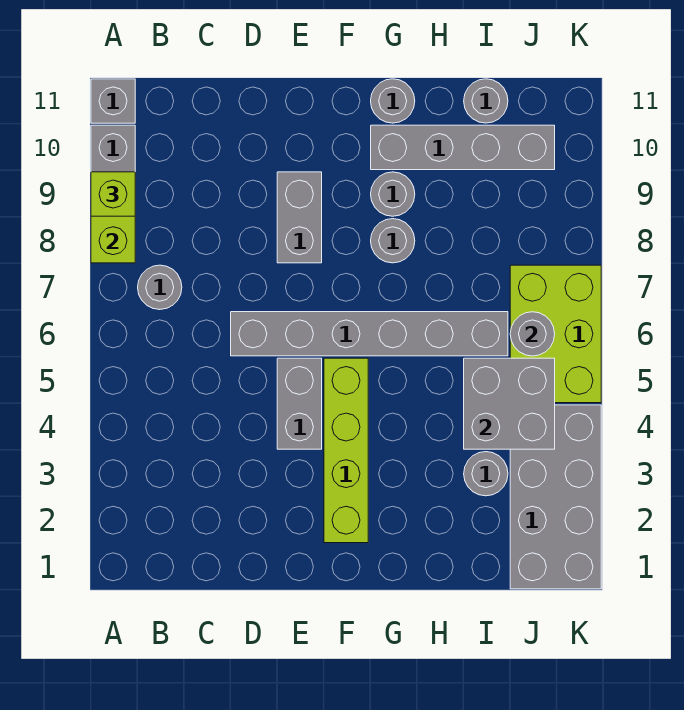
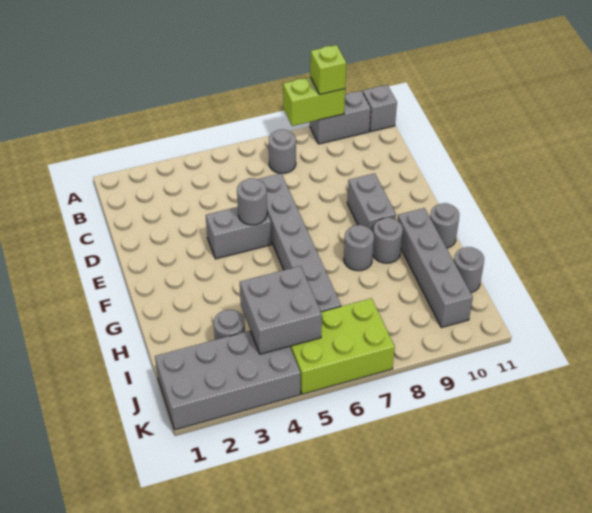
grey brick E8:E9 level 1 -> grey brick E9:F9 level 1
lime brick F2:F5 level 1 -> none
grey round brick J6 level 2 -> grey round brick E5 level 2

